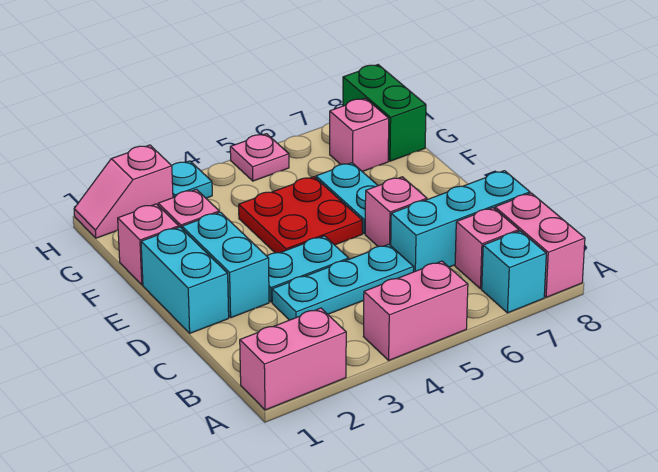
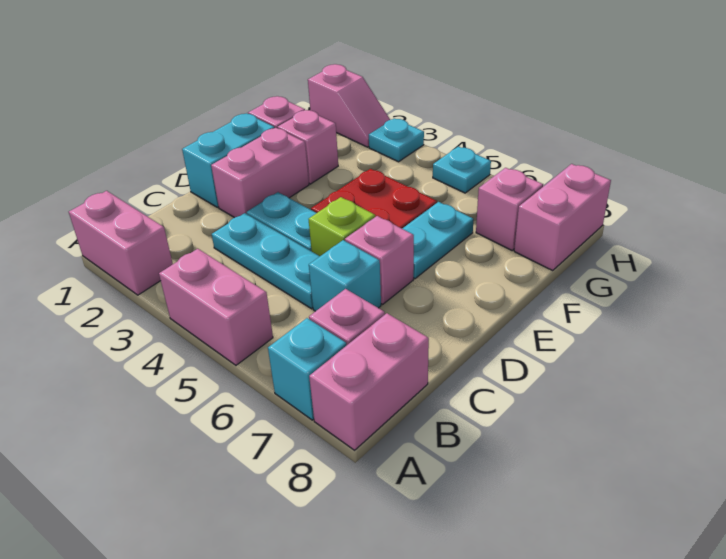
cyan brick C6:C8 level 1 -> cyan brick C6 level 1
cyan brick D2:E2 level 1 -> pink brick D2:E2 level 1
none -> lime brick D5 level 1
green brick G8:H8 level 1 -> pink brick G8:H8 level 1
pink slope H1:H2 level 1 top 2 -> pink slope H1:H2 level 1 top 1
pink plate H5 level 1 -> cyan plate H5 level 1

